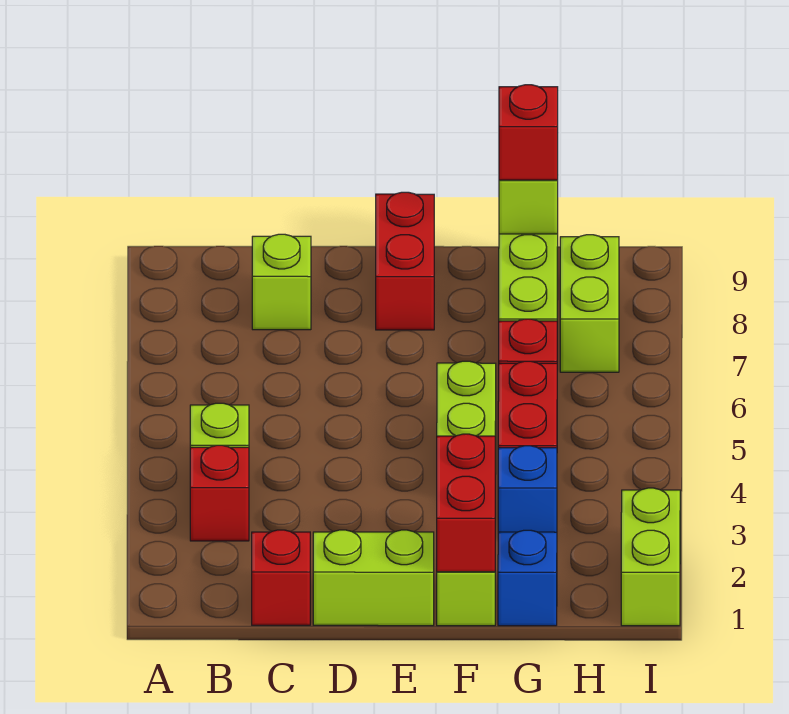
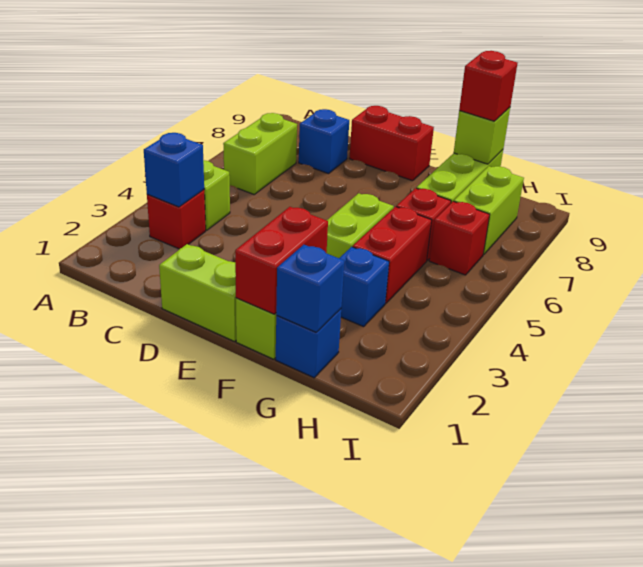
none -> blue brick B3 level 2
red brick C1 level 1 -> red brick H6 level 1
lime brick C8 level 1 -> blue brick C8 level 1
red brick E8:E9 level 1 -> red brick D9:E9 level 1
none -> blue brick G1 level 2
lime brick I1:I2 level 1 -> lime brick B6:B7 level 1

